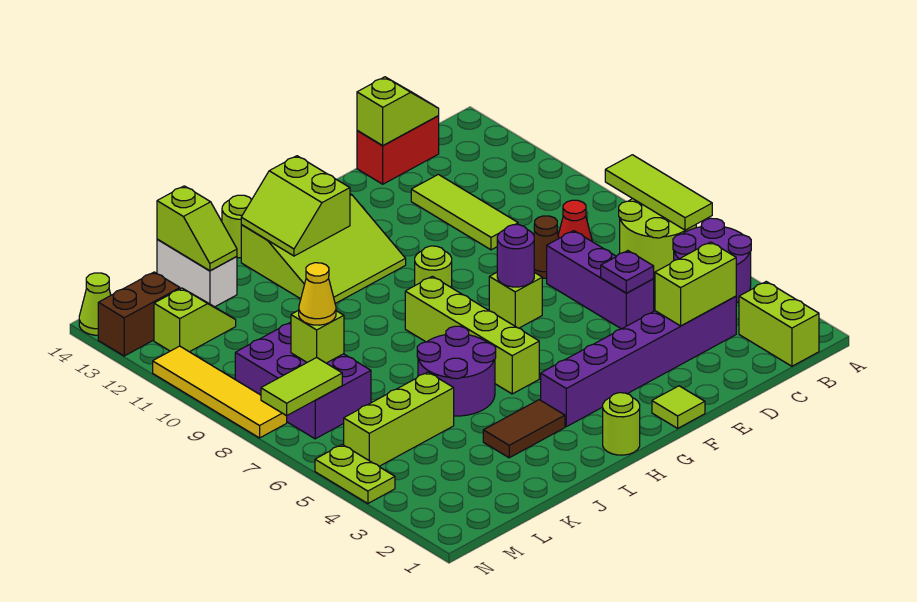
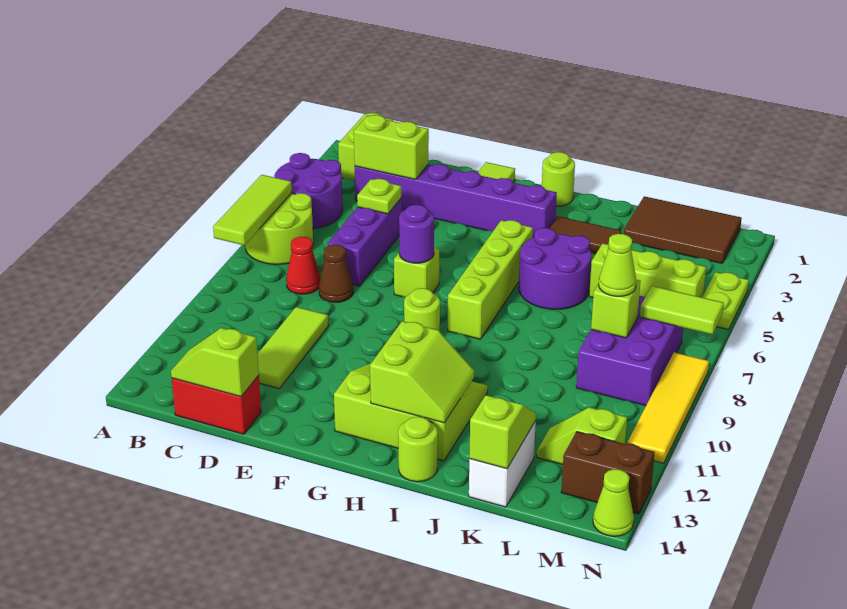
purple plate D5 level 2 -> lime plate D5 level 2
none -> brown tile K1:M2 level 1
yellow cone L8 level 3 -> lime cone L8 level 3

